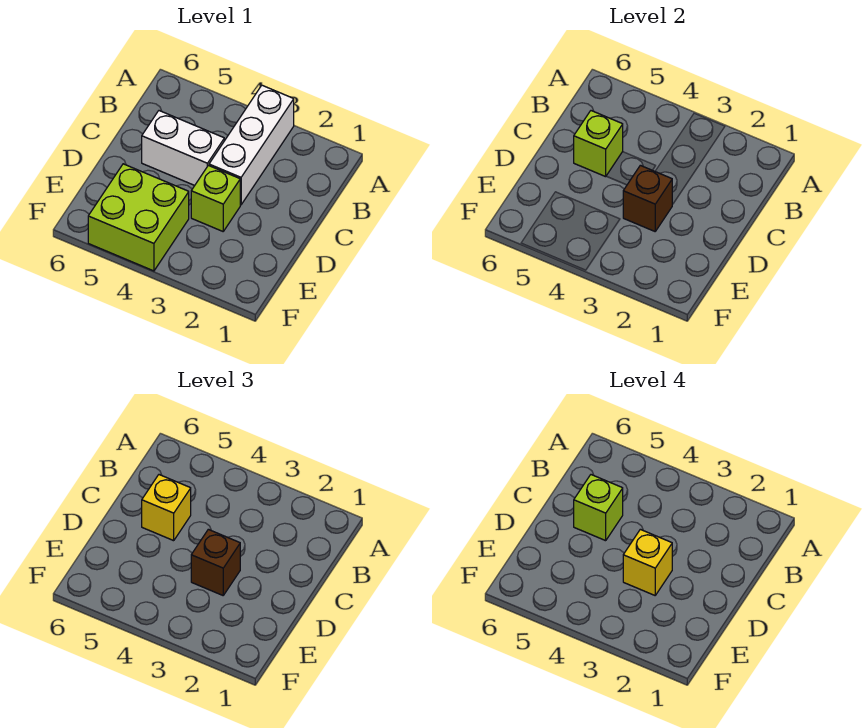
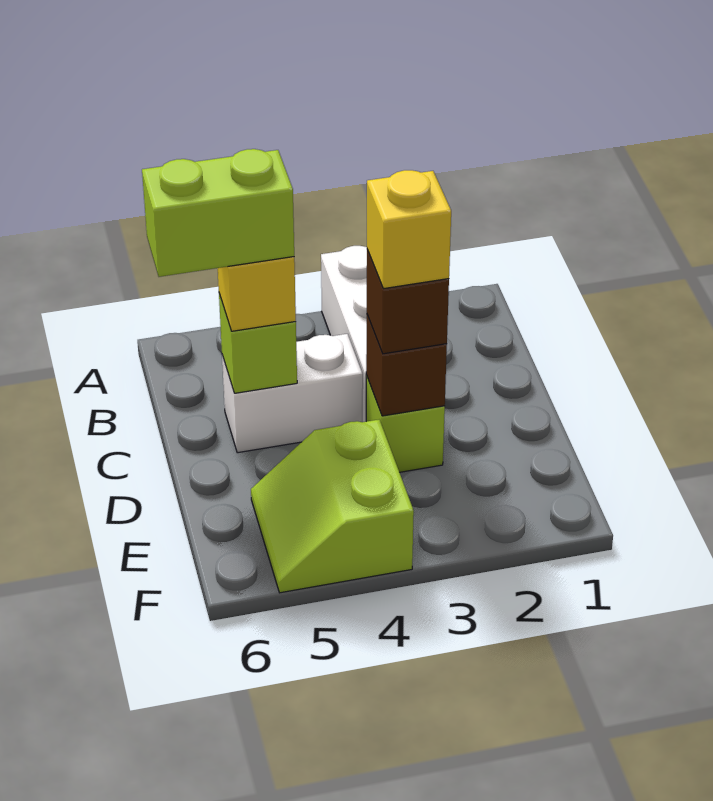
lime brick C5 level 4 -> lime brick C5:C6 level 4
lime brick E4:F5 level 1 -> lime slope E4:F5 level 1 top 4

